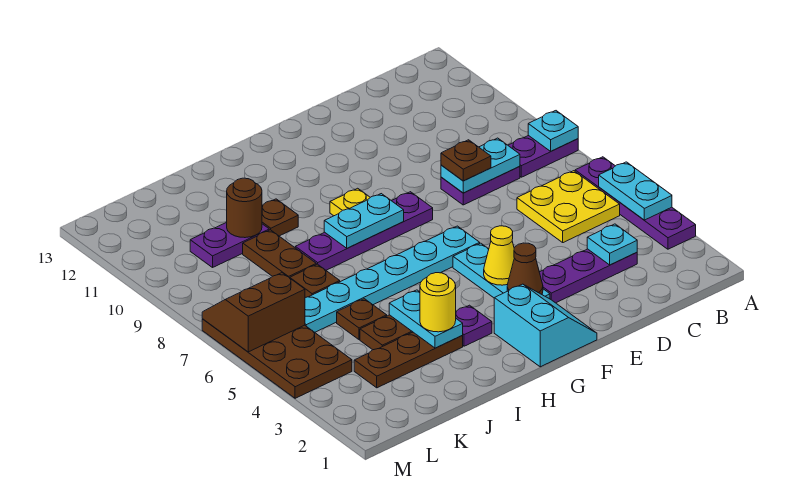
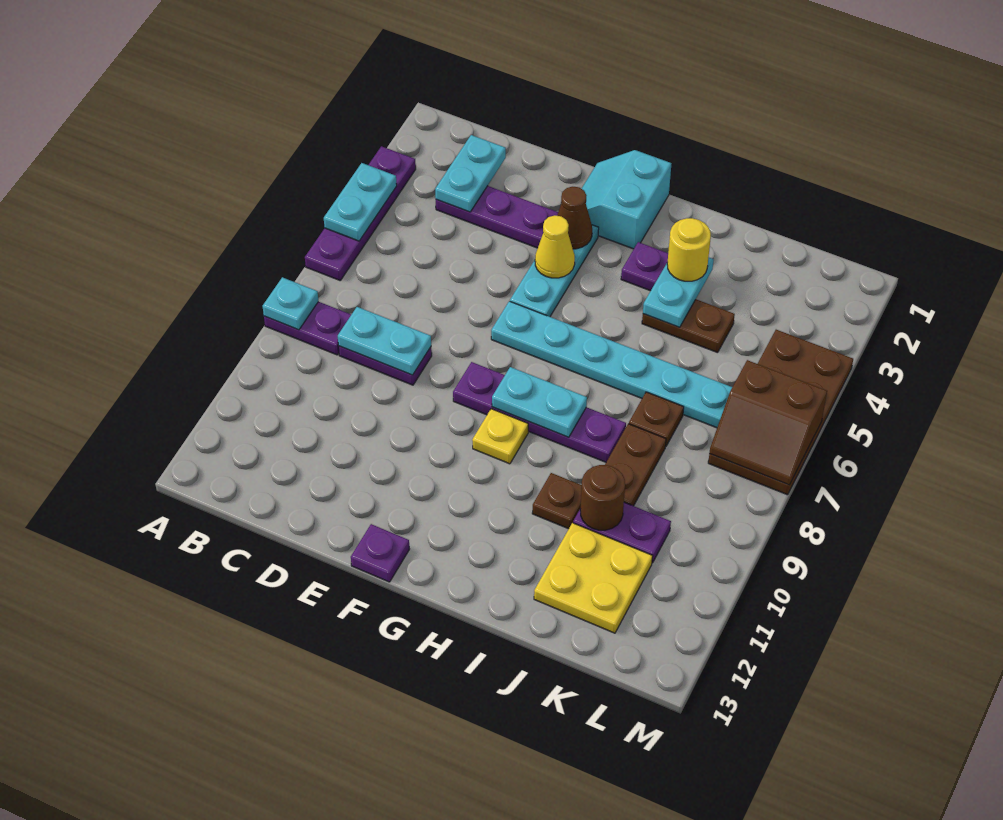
yellow plate B5:C6 level 1 -> yellow plate J11:K12 level 1
cyan plate C3 level 2 -> cyan plate C2:C3 level 2
brown plate D8 level 3 -> none
none -> purple plate F13 level 1
brown plate I3:K3 level 1 -> none
brown plate J5 level 1 -> none

